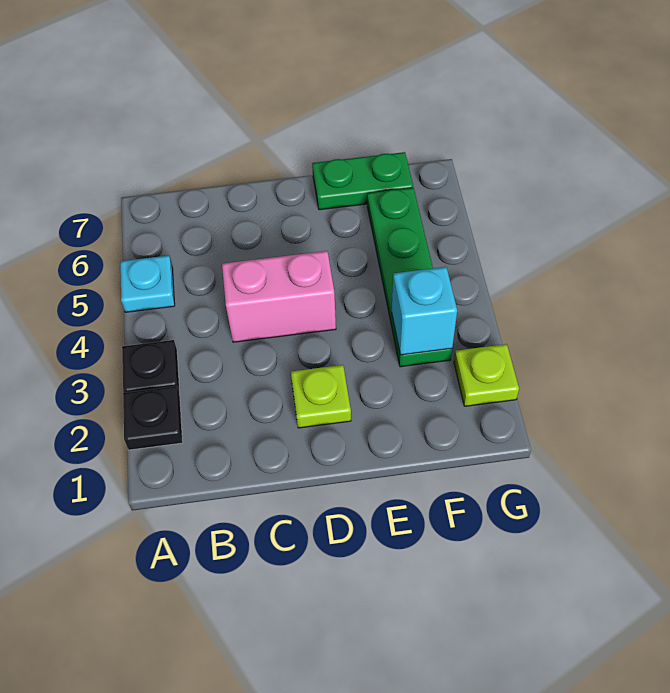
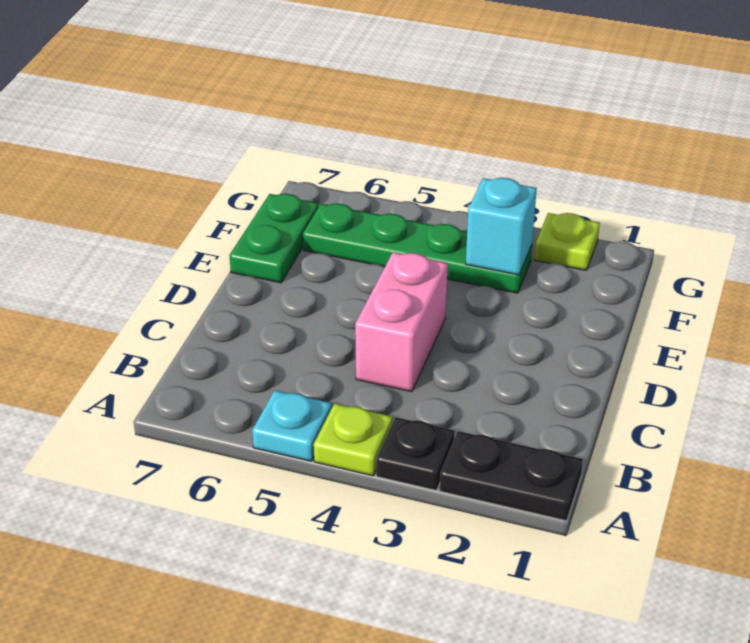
black plate A2 level 1 -> black plate A1:A2 level 1
lime plate D2 level 1 -> lime plate A4 level 1

